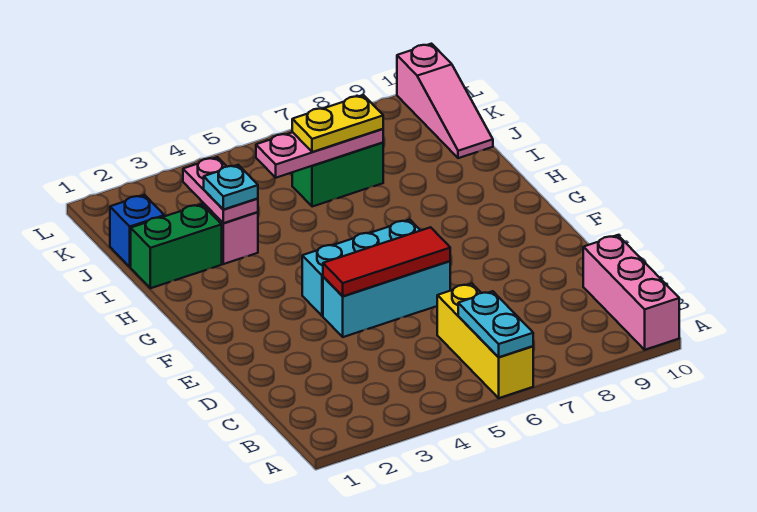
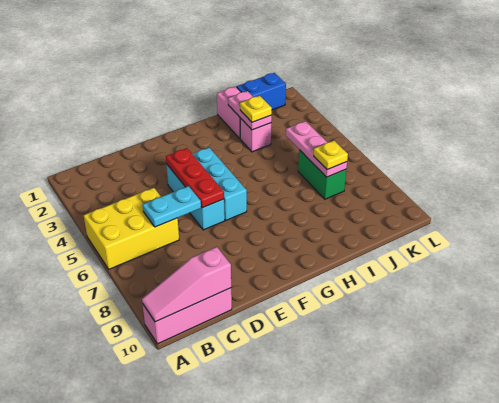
yellow brick A6:C6 level 1 -> yellow brick A5:C6 level 1
cyan plate A6:B6 level 2 -> cyan plate C6:D6 level 2
red tile E4:E6 level 2 -> red plate E4:E6 level 2
green brick I1:I2 level 1 -> pink brick I1:I2 level 1
pink plate I3:J3 level 2 -> pink plate I2:I3 level 2
cyan plate I3 level 3 -> yellow plate I3 level 3
blue brick J1 level 1 -> blue brick J1:K1 level 1
yellow plate J6:J7 level 3 -> yellow plate J7 level 3
pink slope J10:L10 level 1 top L -> pink slope A10:C10 level 2 top C

